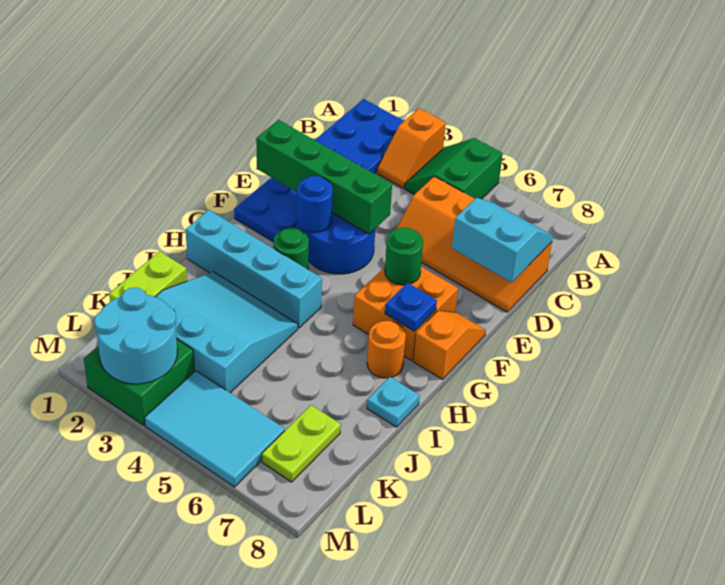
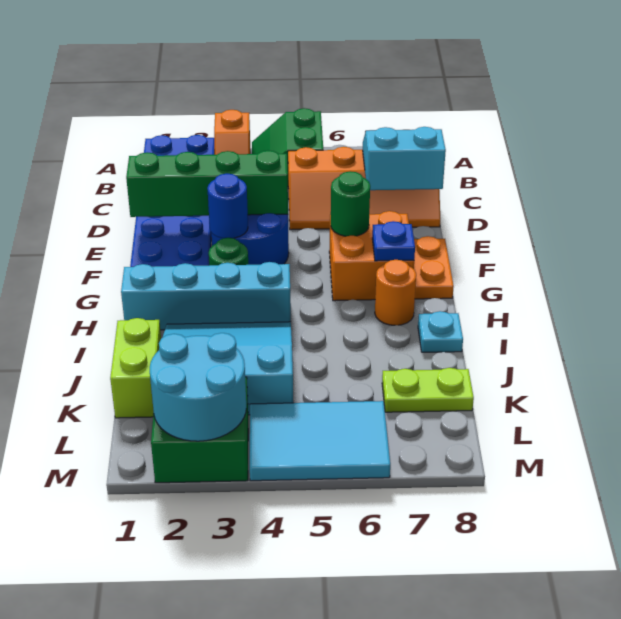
orange slope F8:G8 level 1 top G -> orange plate F8:G8 level 1
lime plate K7:L7 level 1 -> lime plate K7:K8 level 1

